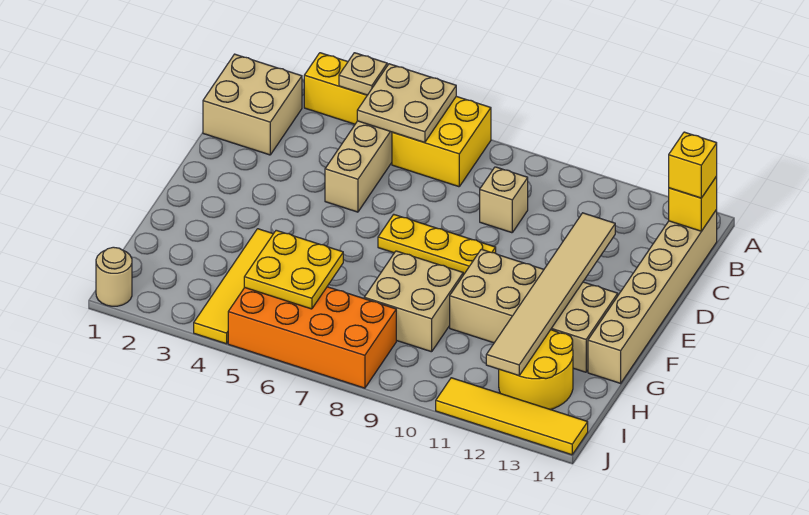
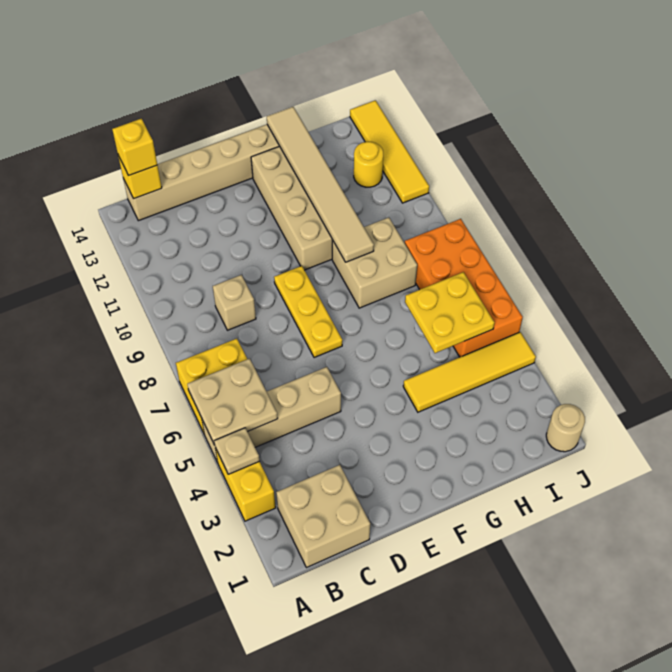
tan tile D12:I12 level 2 -> tan tile G9:G14 level 2
yellow round brick H12:I13 level 1 -> yellow round brick I12 level 1

